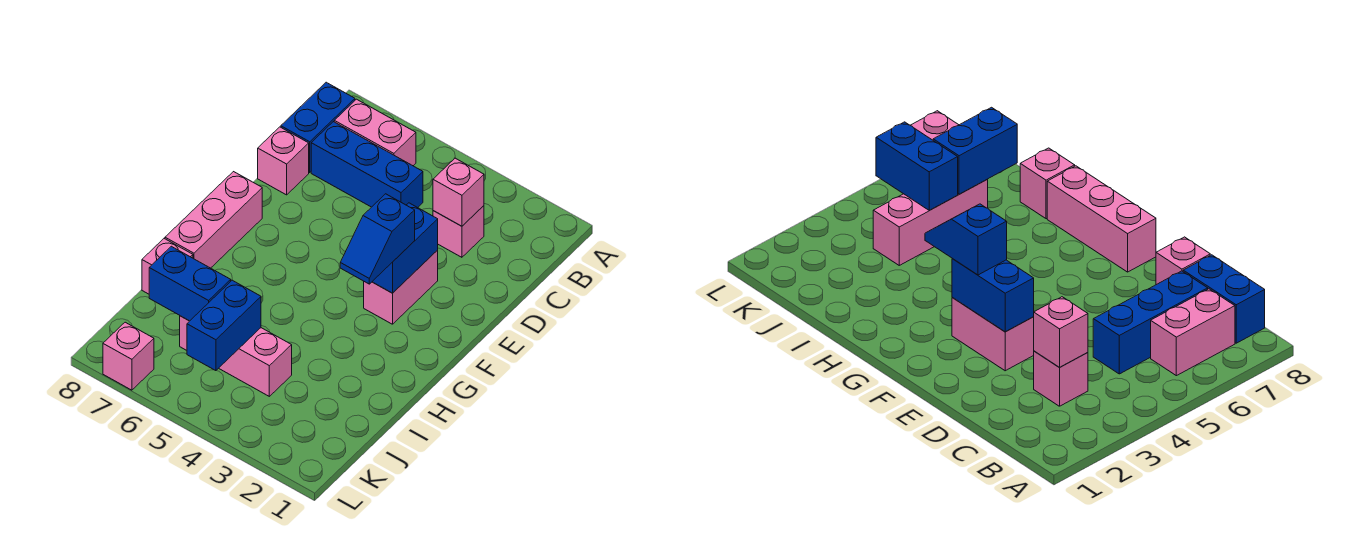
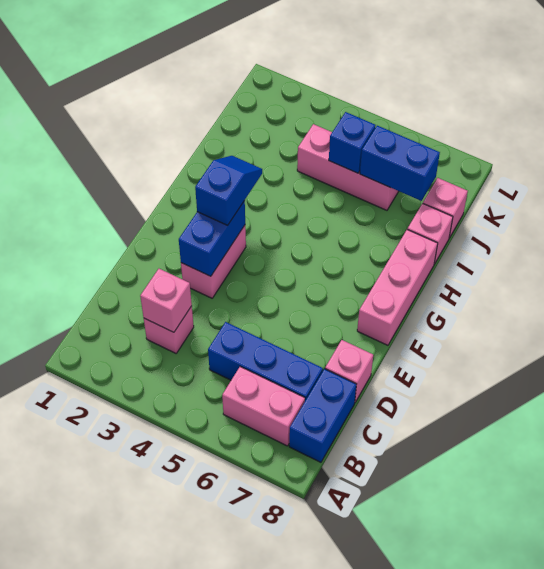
blue brick J5:K5 level 2 -> blue brick J5 level 2
pink brick L7 level 1 -> pink brick J8 level 1

